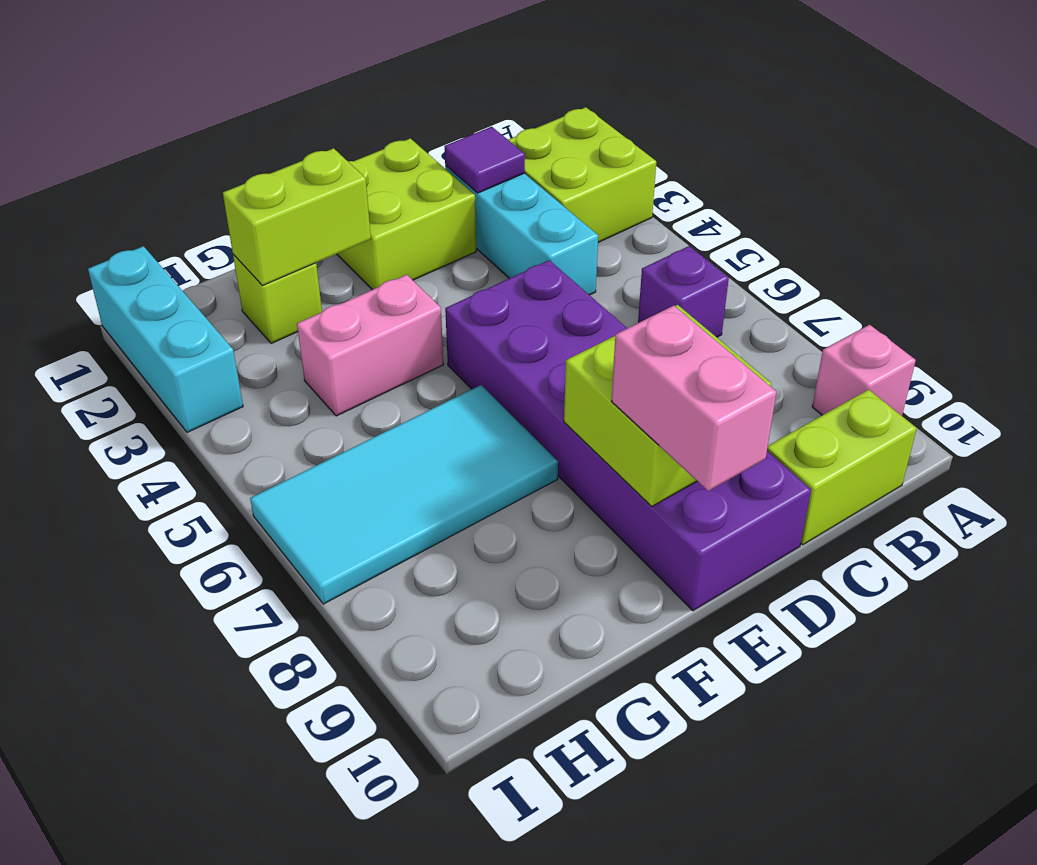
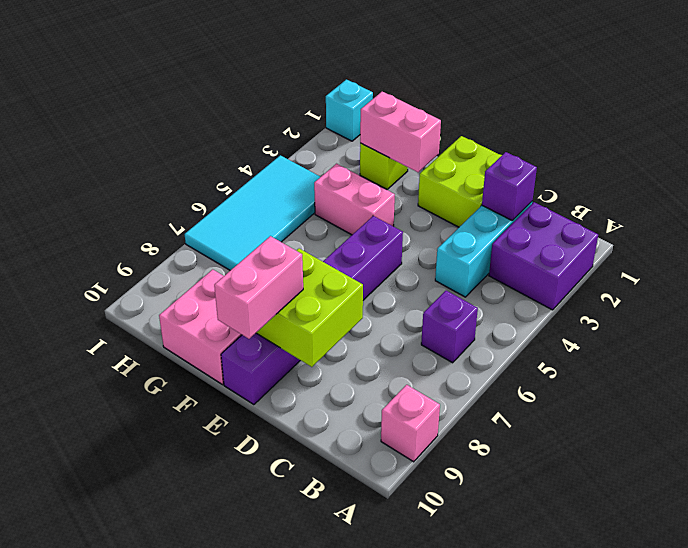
lime brick A2:B3 level 1 -> purple brick A2:B3 level 1
lime brick B10:C10 level 1 -> none
purple tile C2 level 2 -> purple brick C2 level 2
purple brick D5:E10 level 1 -> purple brick E5:E10 level 1
lime brick F2:G2 level 2 -> pink brick F2:G2 level 2
cyan tile F6:I7 level 1 -> cyan tile H4:I7 level 1
none -> pink brick F9:G10 level 1
cyan brick I1:I3 level 1 -> cyan brick I1 level 1

